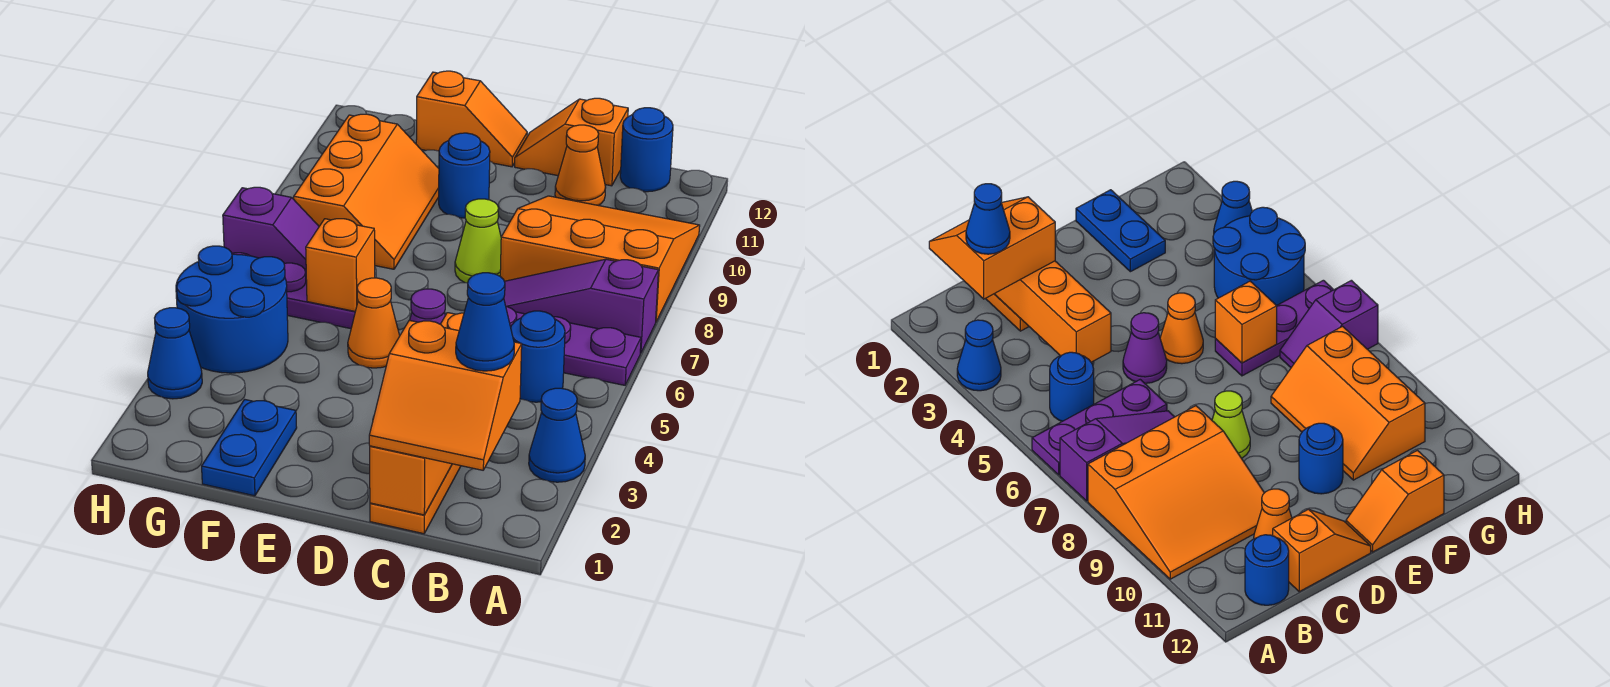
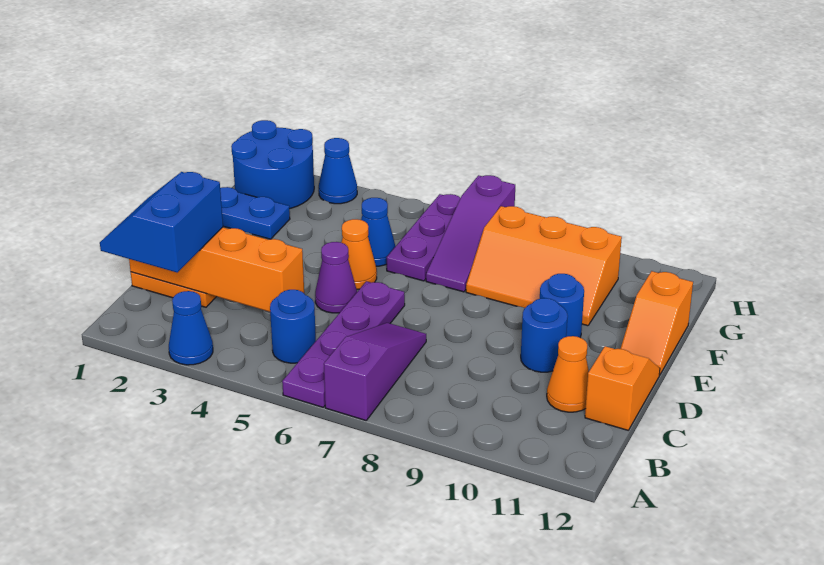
purple plate A6:C6 level 1 -> purple plate A6:D6 level 1
orange slope A8:C10 level 1 top 8 -> none
orange slope B1:C2 level 3 top 2 -> blue slope B1:C2 level 3 top 2
blue cone B2 level 4 -> blue cone F5 level 1
blue round brick B12 level 1 -> blue round brick D10 level 1
lime cone D8 level 1 -> none
orange brick F6 level 2 -> none
blue round brick G4:H5 level 1 -> blue round brick G1:H2 level 1
purple slope G7:H7 level 1 top H -> purple slope F7:H7 level 1 top H

